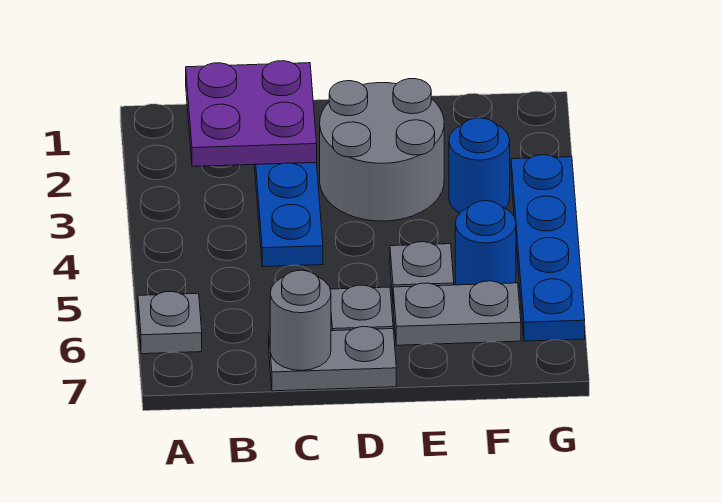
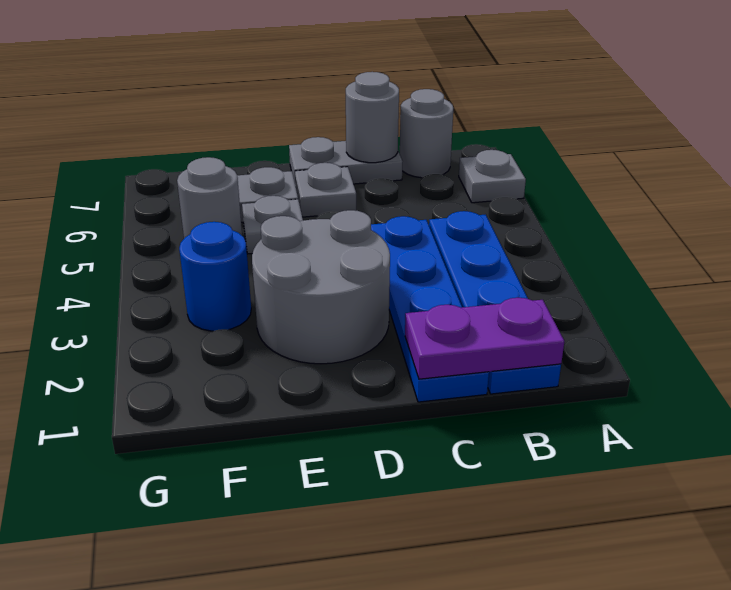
purple plate B1:C2 level 2 -> purple plate B1:C1 level 2
none -> grey round brick B7 level 1
blue round brick F5 level 1 -> grey round brick F5 level 1
blue plate G3:G6 level 1 -> blue plate B1:B4 level 1

